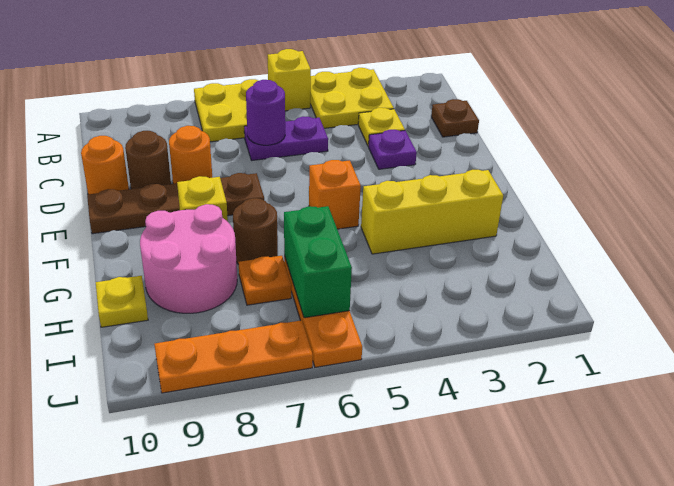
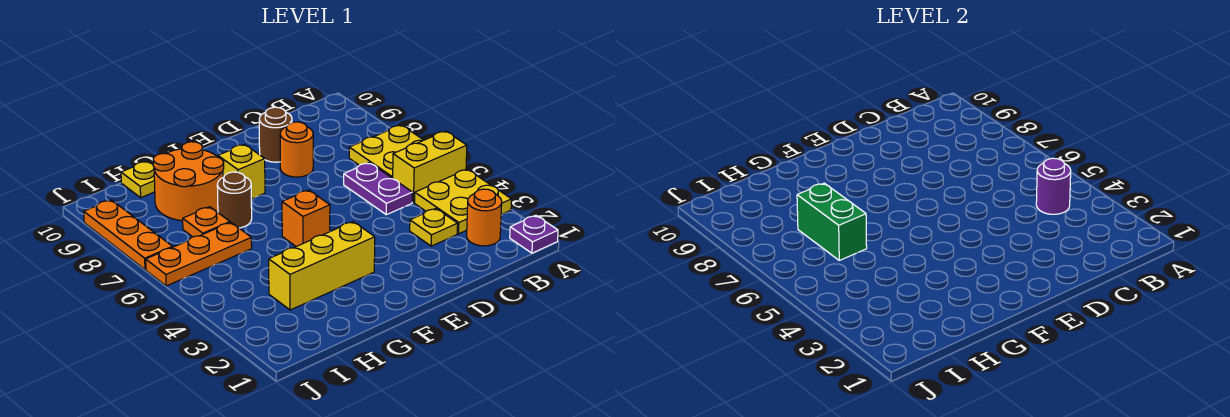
yellow brick A5 level 1 -> yellow brick A5:B5 level 1
brown plate C1 level 1 -> none
purple round brick C6 level 2 -> purple round brick B4 level 2
purple plate D3 level 1 -> purple plate A1 level 1
orange round brick D10 level 1 -> orange round brick B2 level 1
brown plate E7:E10 level 1 -> none
yellow brick G2:G4 level 1 -> yellow brick F3:H3 level 1
pink round brick G8:H9 level 1 -> orange round brick G8:H9 level 1
green brick H6:I6 level 2 -> green brick H6:H7 level 2

